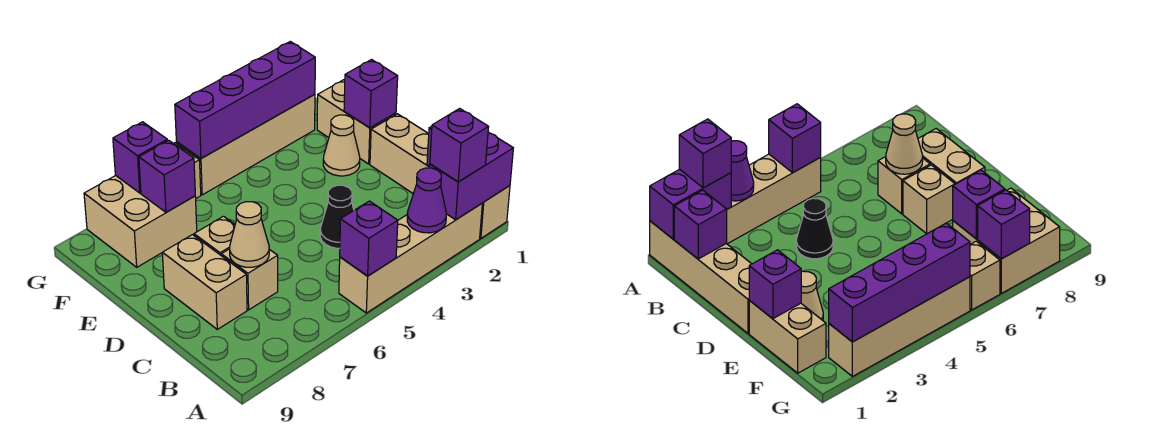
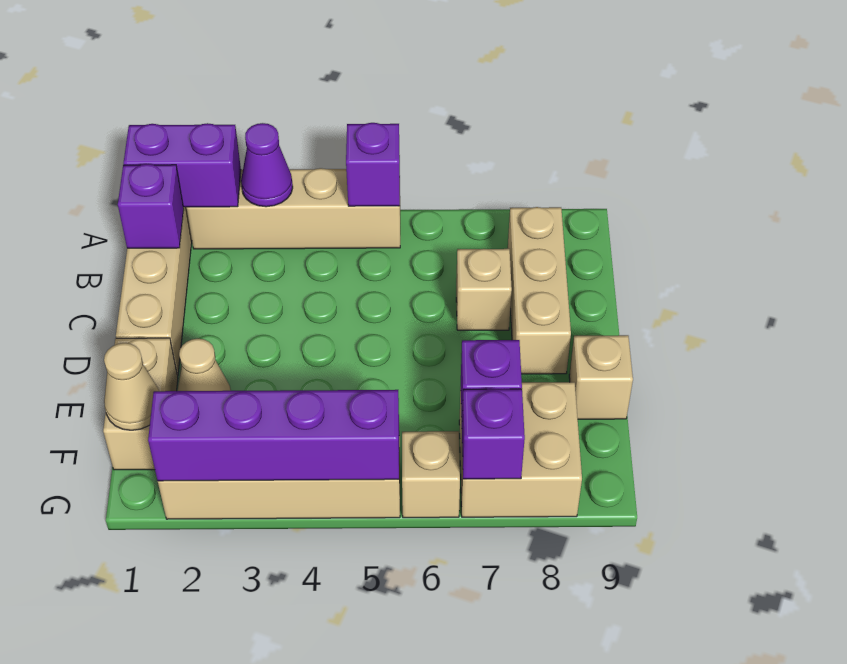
purple brick A2 level 3 -> none
black cone C4 level 1 -> none
tan cone C7 level 2 -> tan cone F1 level 2
tan brick C8:D8 level 1 -> tan brick B8:D8 level 1
tan brick D7 level 1 -> tan brick E9 level 1
purple brick E1 level 2 -> none

